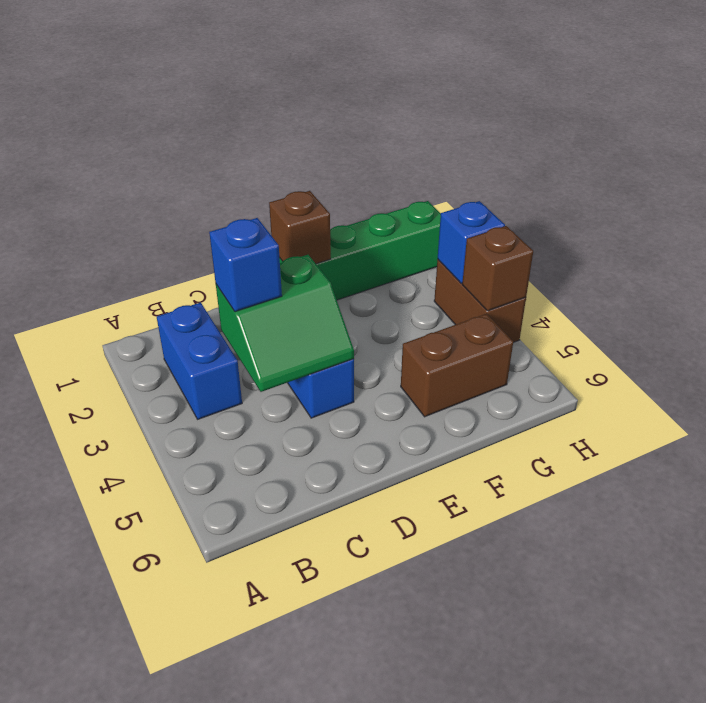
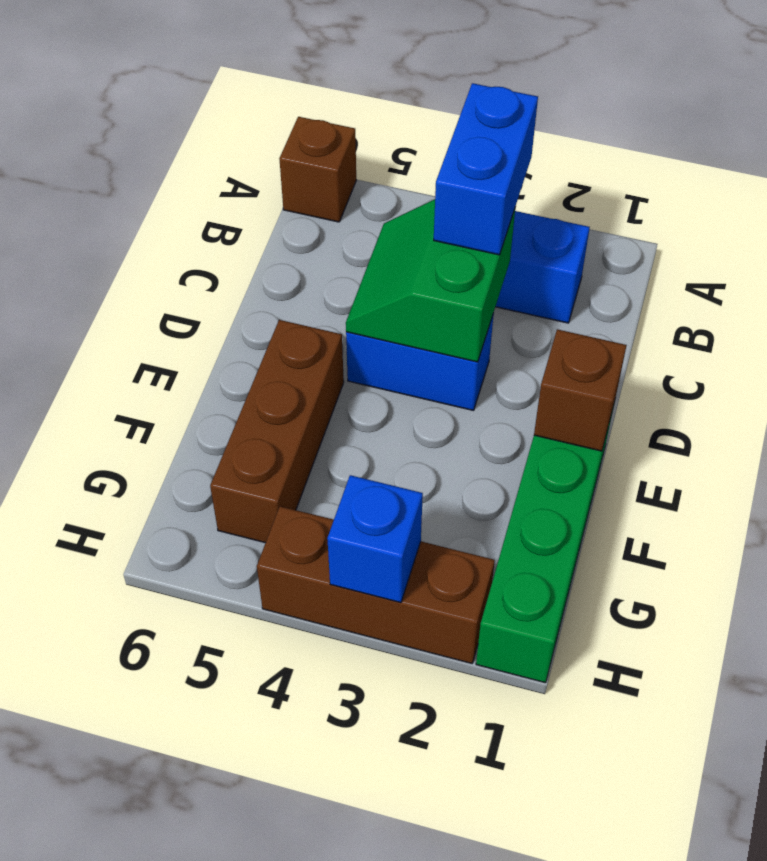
blue brick C3 level 3 -> blue brick B3:C3 level 3
brown brick F5:G5 level 1 -> brown brick E5:G5 level 1
brown brick H3:H4 level 1 -> brown brick H2:H4 level 1
brown brick H4 level 2 -> brown brick A6 level 1

